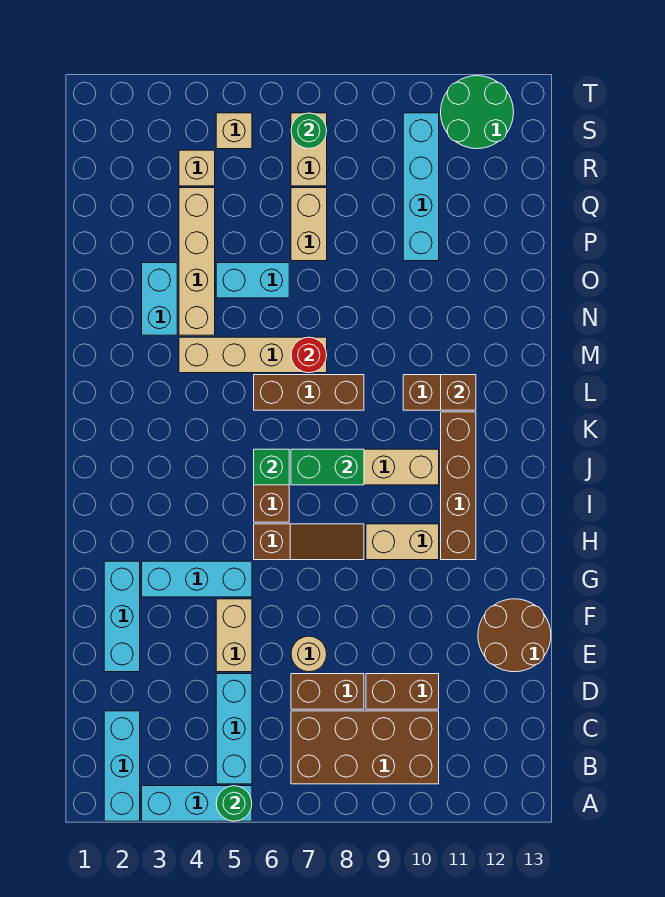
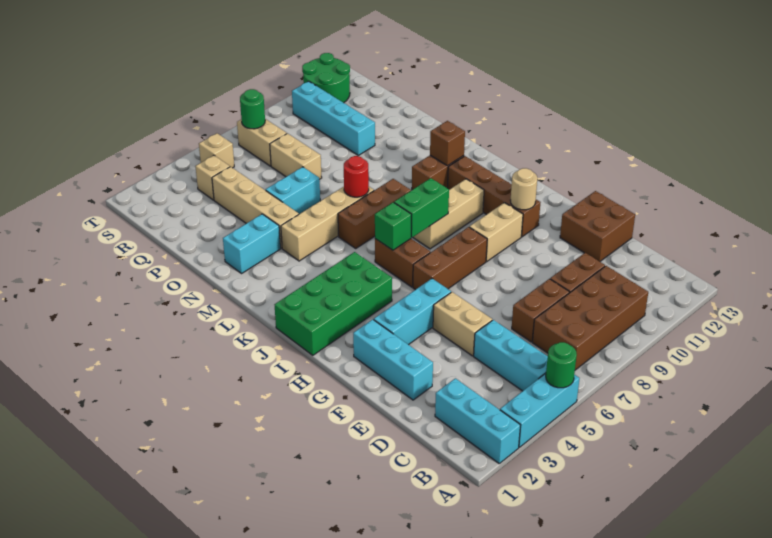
tan round brick E7 level 1 -> tan round brick H11 level 2
brown round brick E12:F13 level 1 -> brown brick E12:F13 level 1
brown slope H6:H8 level 1 top 6 -> brown brick H6:H8 level 1
none -> green brick I1:J4 level 1
cyan brick N3:O3 level 1 -> cyan brick N2:N3 level 1

